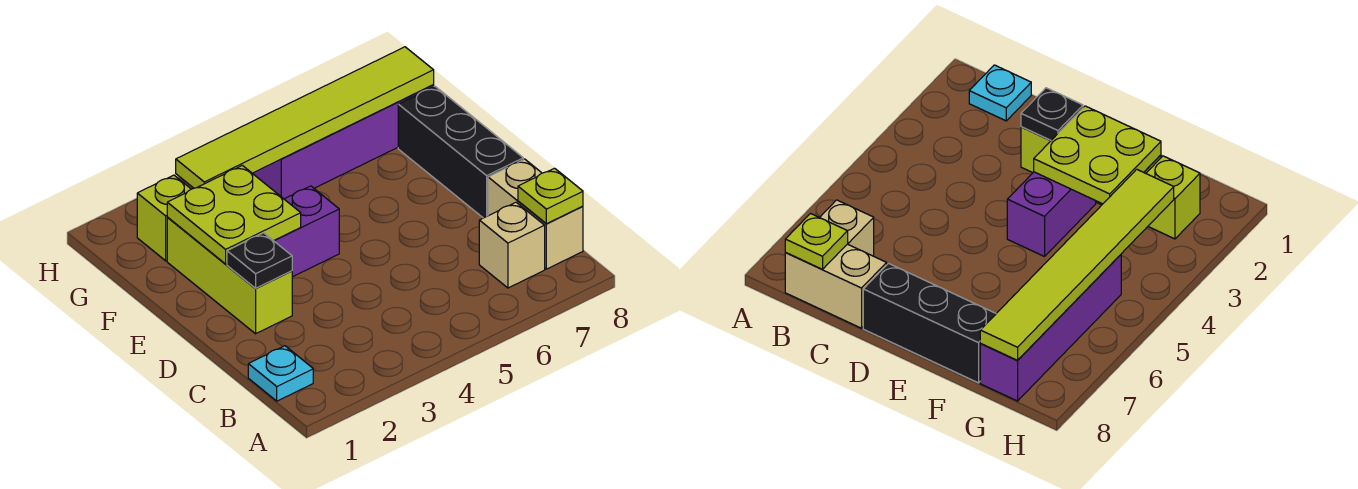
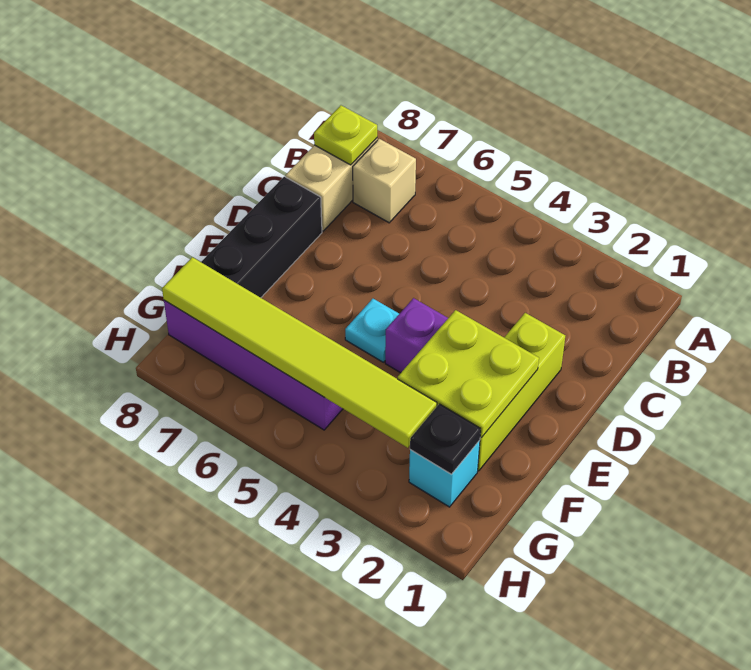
cyan plate B1 level 1 -> cyan plate E5 level 1
black plate D2 level 2 -> black plate G2 level 2
lime brick G2 level 1 -> cyan brick G2 level 1

